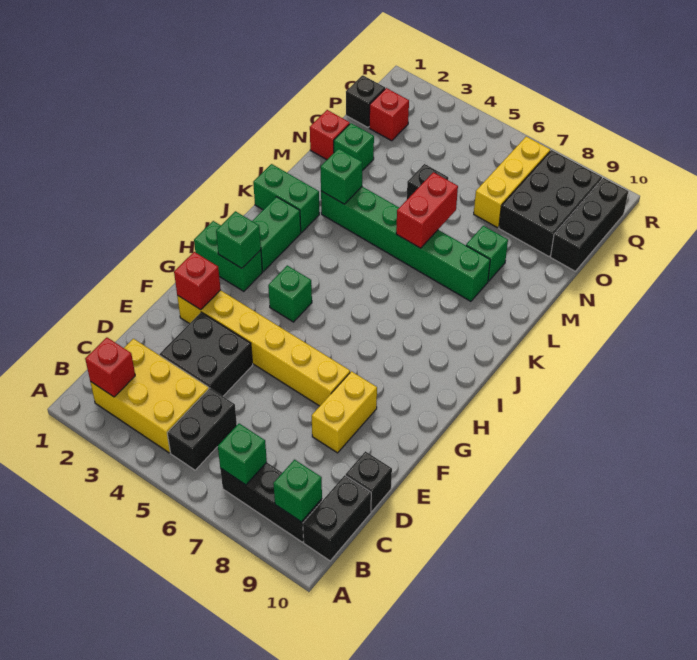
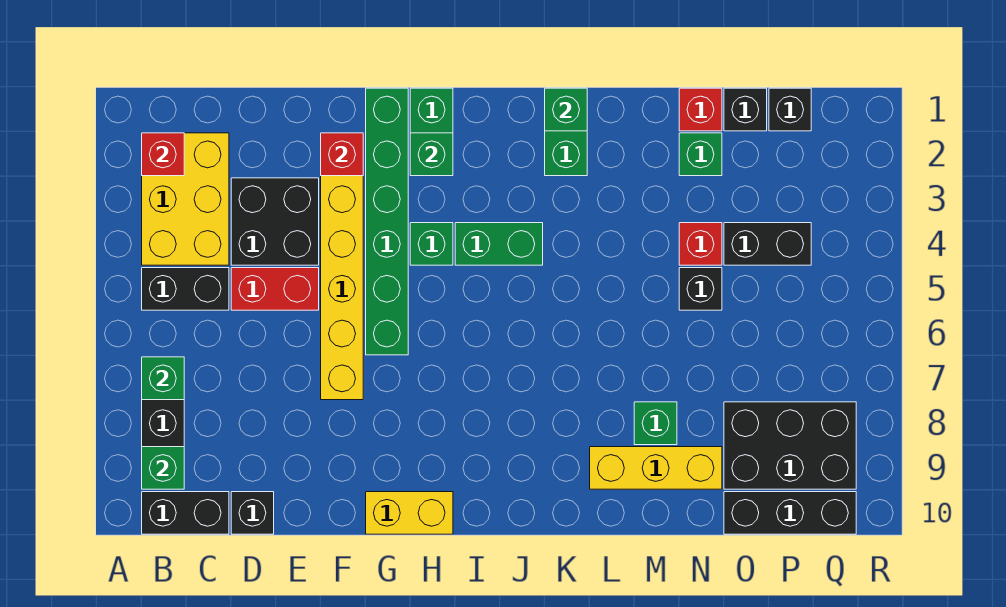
yellow brick E8:F8 level 1 -> yellow brick G10:H10 level 1
green brick I2:J2 level 1 -> green brick I4:J4 level 1
green brick L3:L8 level 1 -> green brick G1:G6 level 1
green brick L3 level 2 -> green brick K1 level 2
red brick L6:M6 level 2 -> red brick D5:E5 level 1
none -> black brick O1 level 1
none -> black brick O4:P4 level 1
yellow brick O7:Q7 level 1 -> yellow brick L9:N9 level 1
red brick P2 level 1 -> red brick N4 level 1

